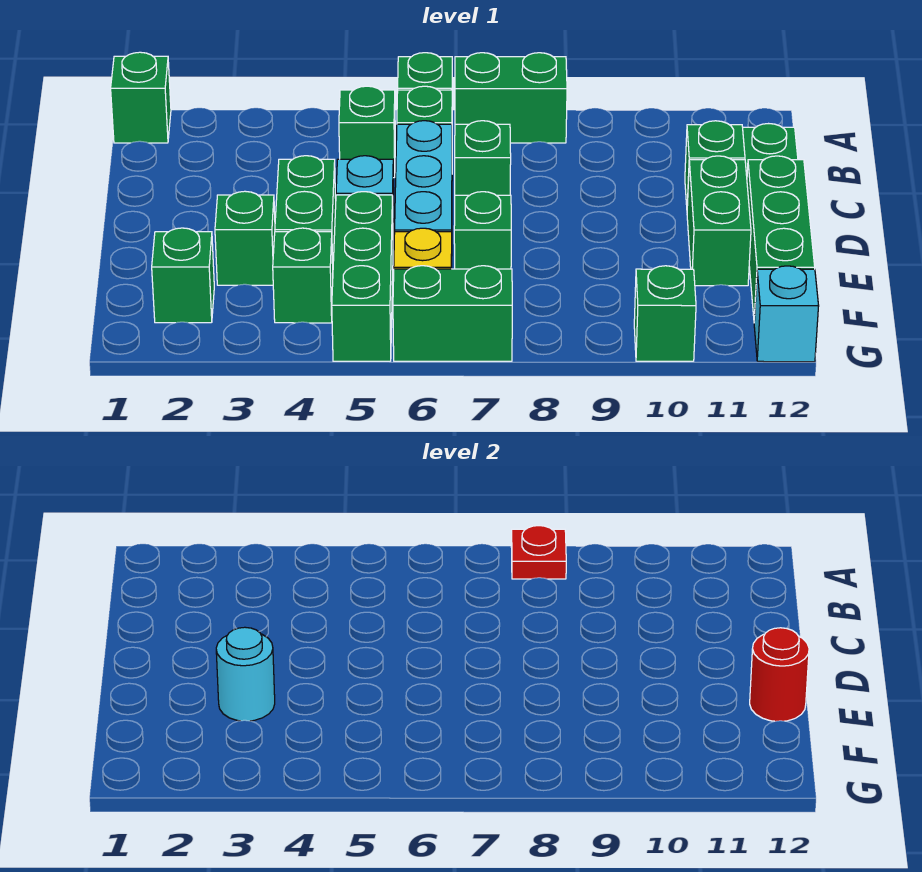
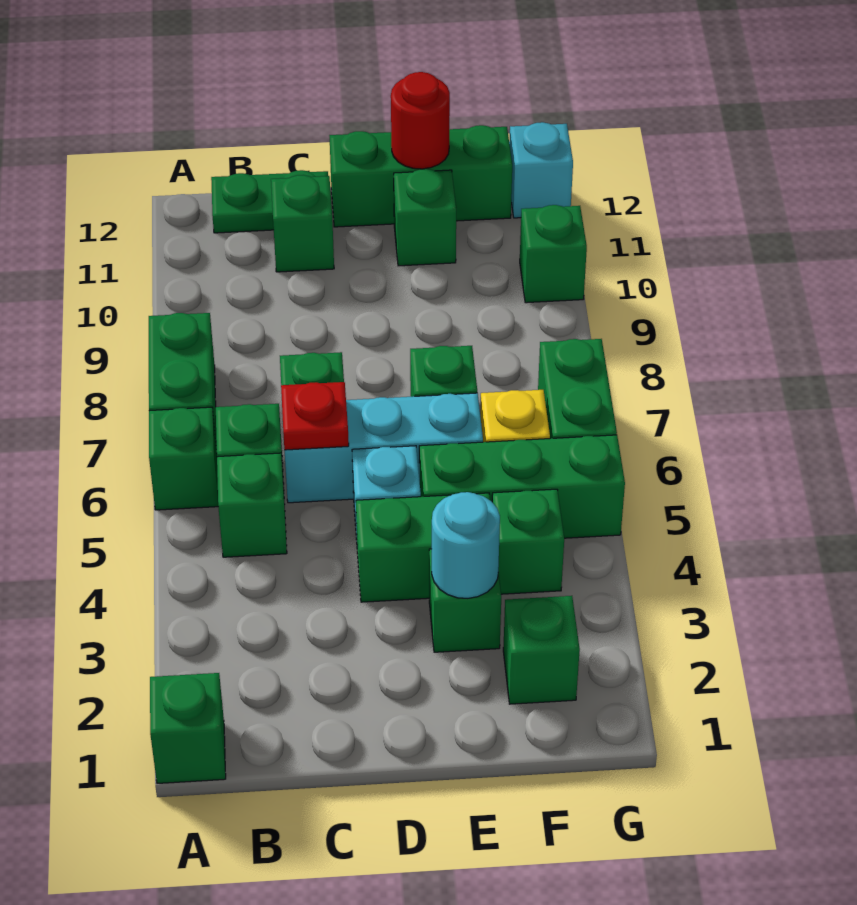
red plate A8 level 2 -> red plate C6 level 2
green brick D11:E11 level 1 -> green brick E11 level 1

